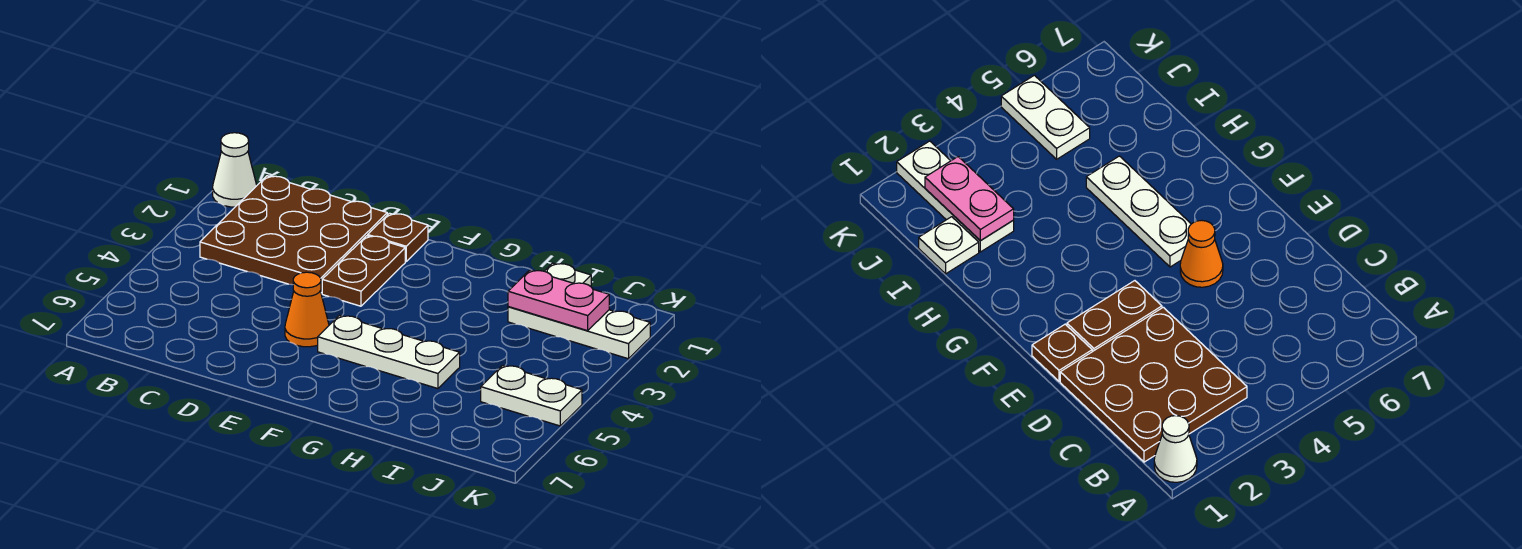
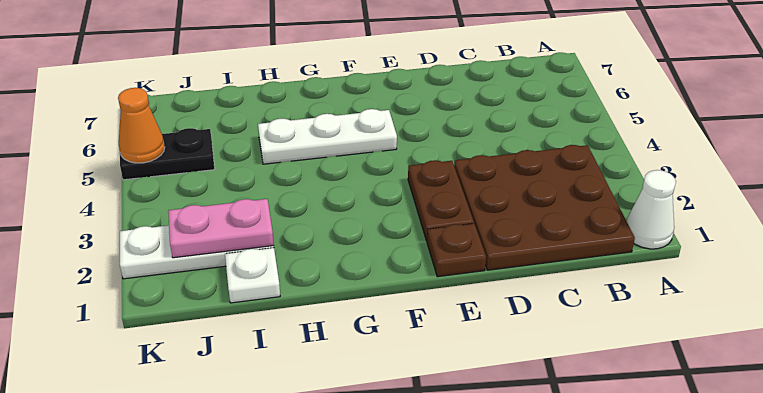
orange cone E5 level 1 -> orange cone K5 level 2
white plate J5:K5 level 1 -> black plate J5:K5 level 1

